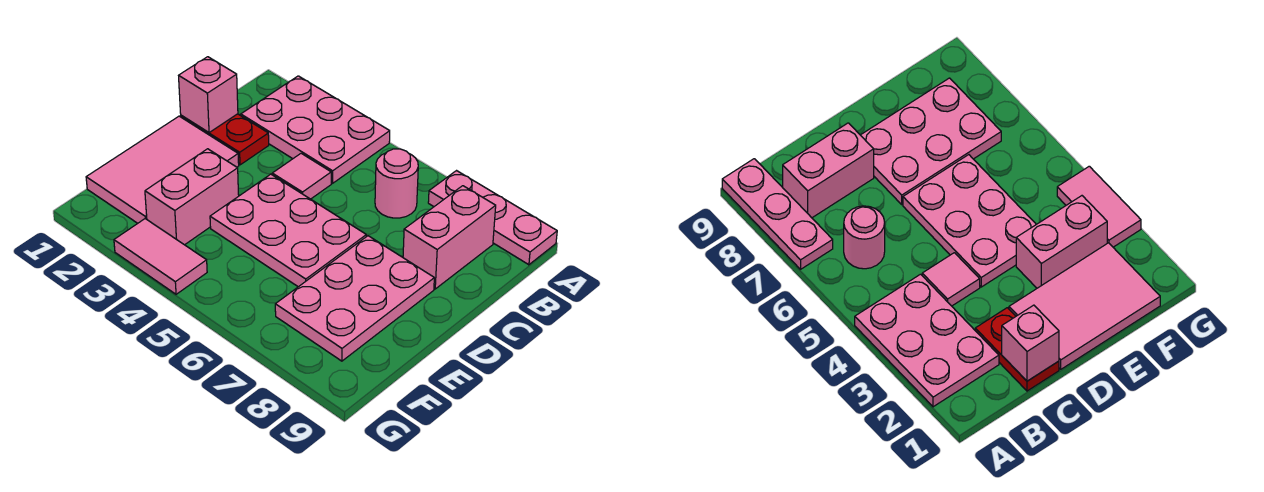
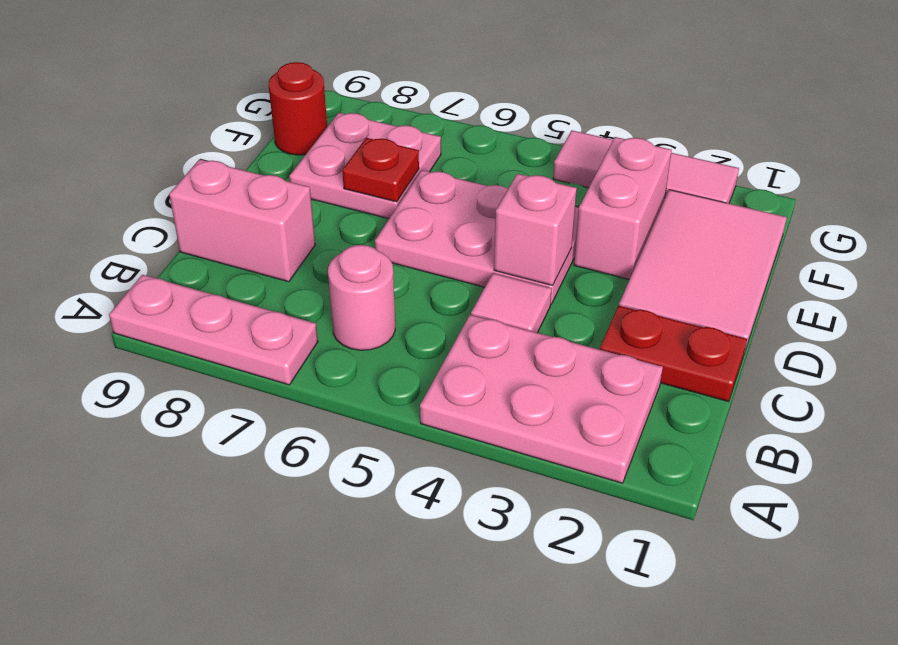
pink brick B8:C8 level 1 -> pink brick C8:C9 level 1
pink brick C1 level 2 -> pink brick D4 level 2
pink plate D7:F8 level 1 -> pink plate E7:F8 level 1
none -> red plate E7 level 2
none -> red round brick F9 level 1
pink tile G3:G4 level 1 -> pink tile G2:G4 level 1

